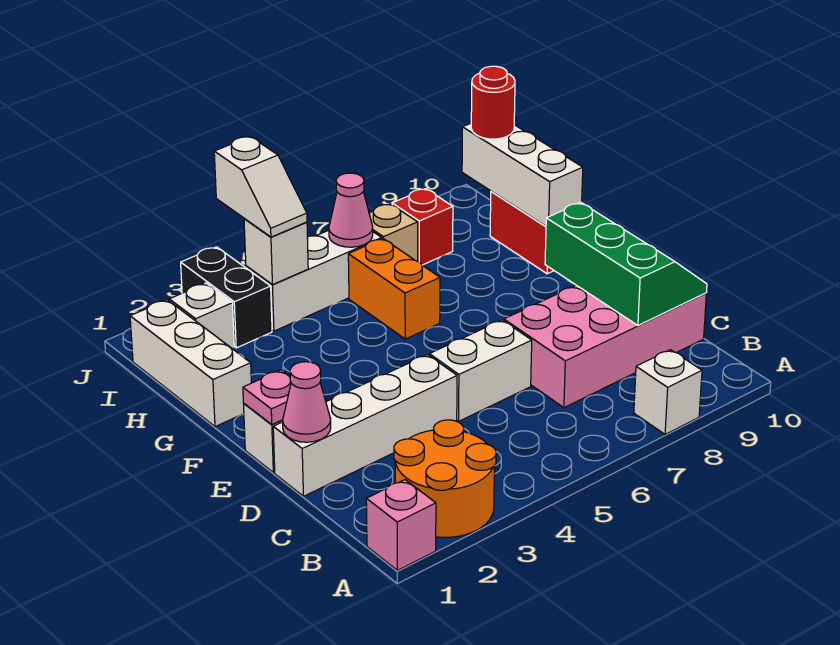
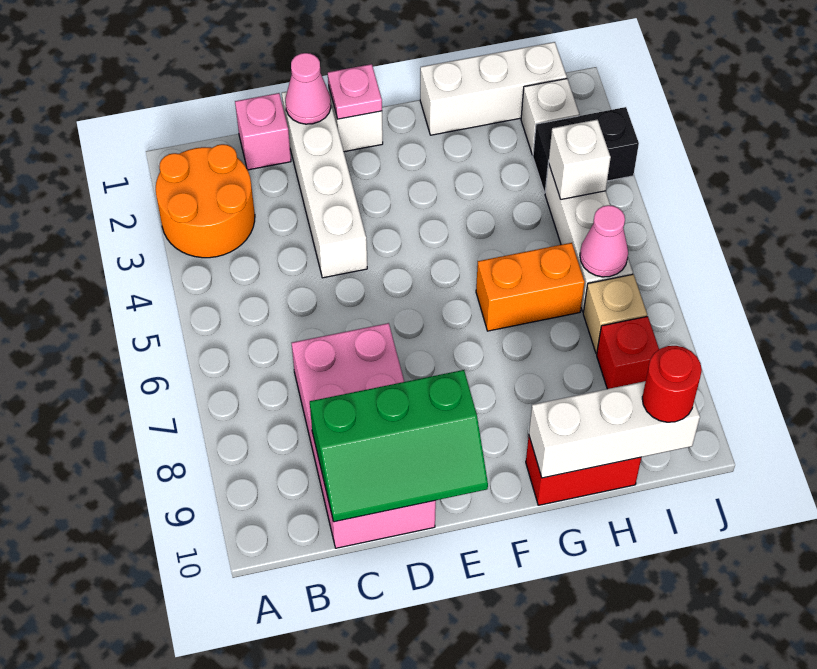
pink brick A1 level 1 -> pink brick C1 level 1
white brick A8 level 1 -> none
white brick D5:D6 level 1 -> none
white slope I4:J4 level 3 top J -> none

